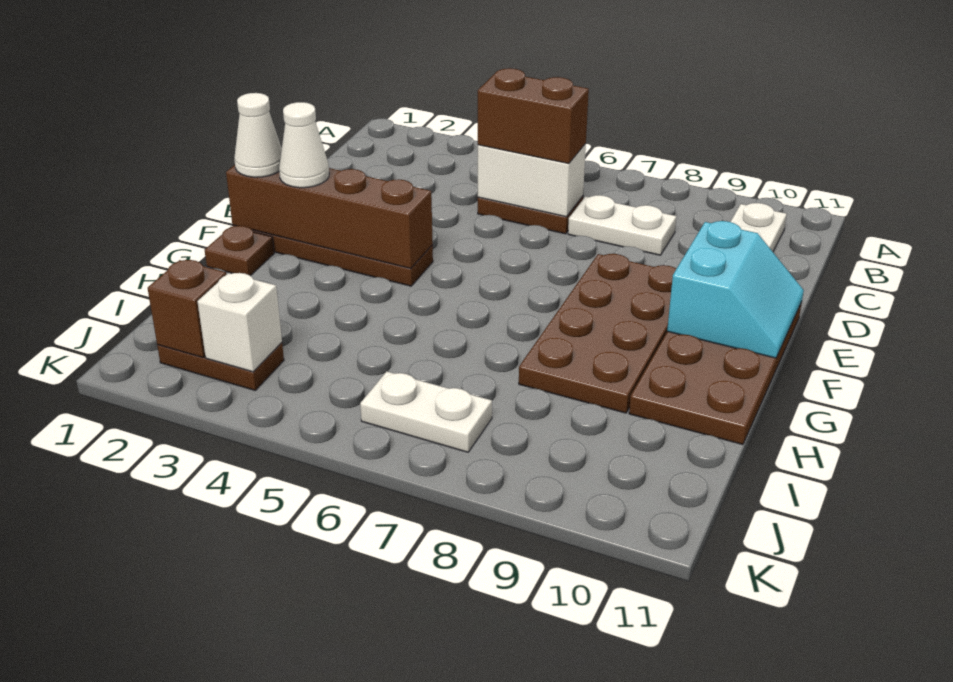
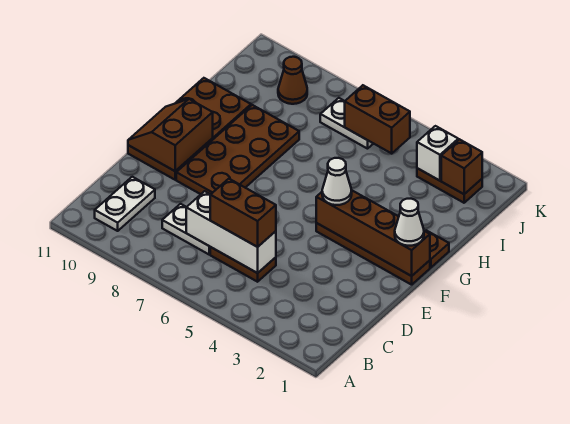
white brick C5:C6 level 2 -> white brick C5:C7 level 2
cyan slope E10:F11 level 2 top 10 -> brown slope E10:F11 level 2 top 10
white cone F2 level 3 -> white cone F4 level 3
none -> brown brick J5:J6 level 2
none -> brown cone J9 level 1

